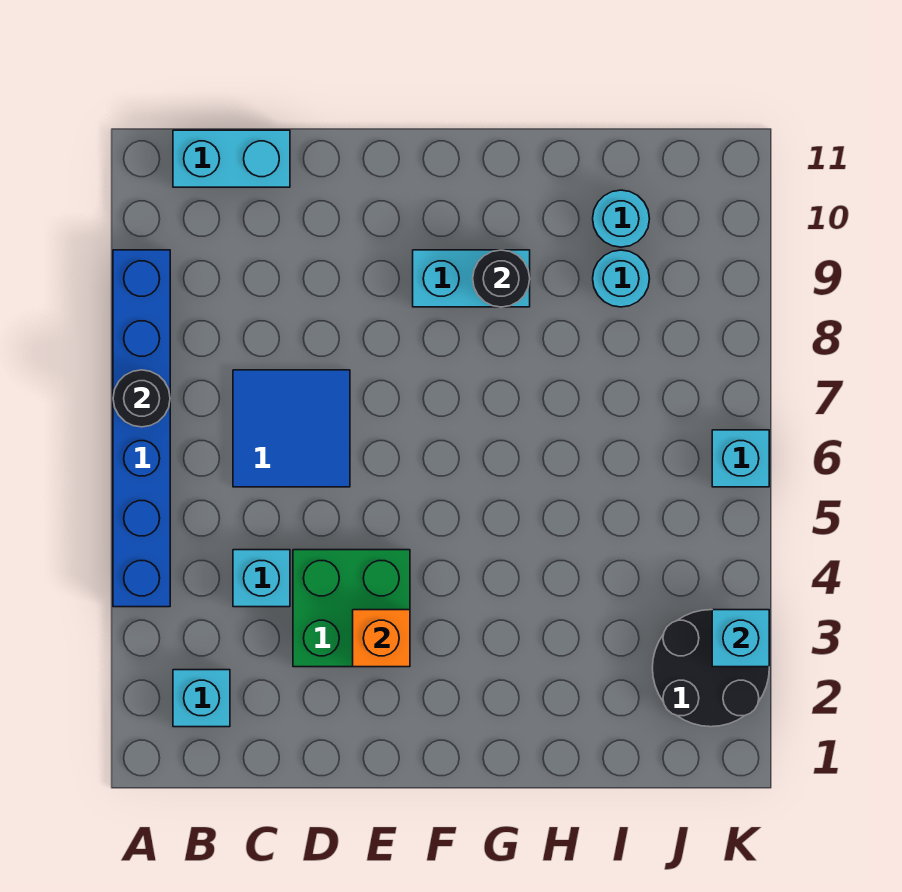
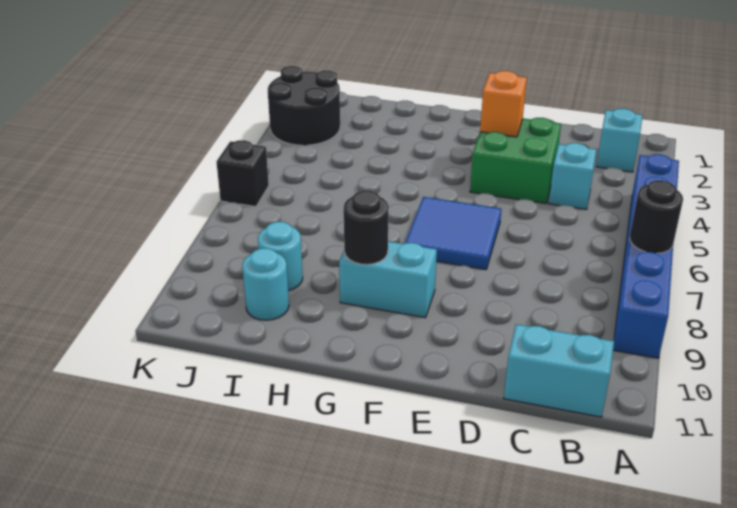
blue tile C6:D7 level 1 -> blue tile E6:F7 level 1
cyan brick K3 level 2 -> none
cyan brick K6 level 1 -> black brick K6 level 1

